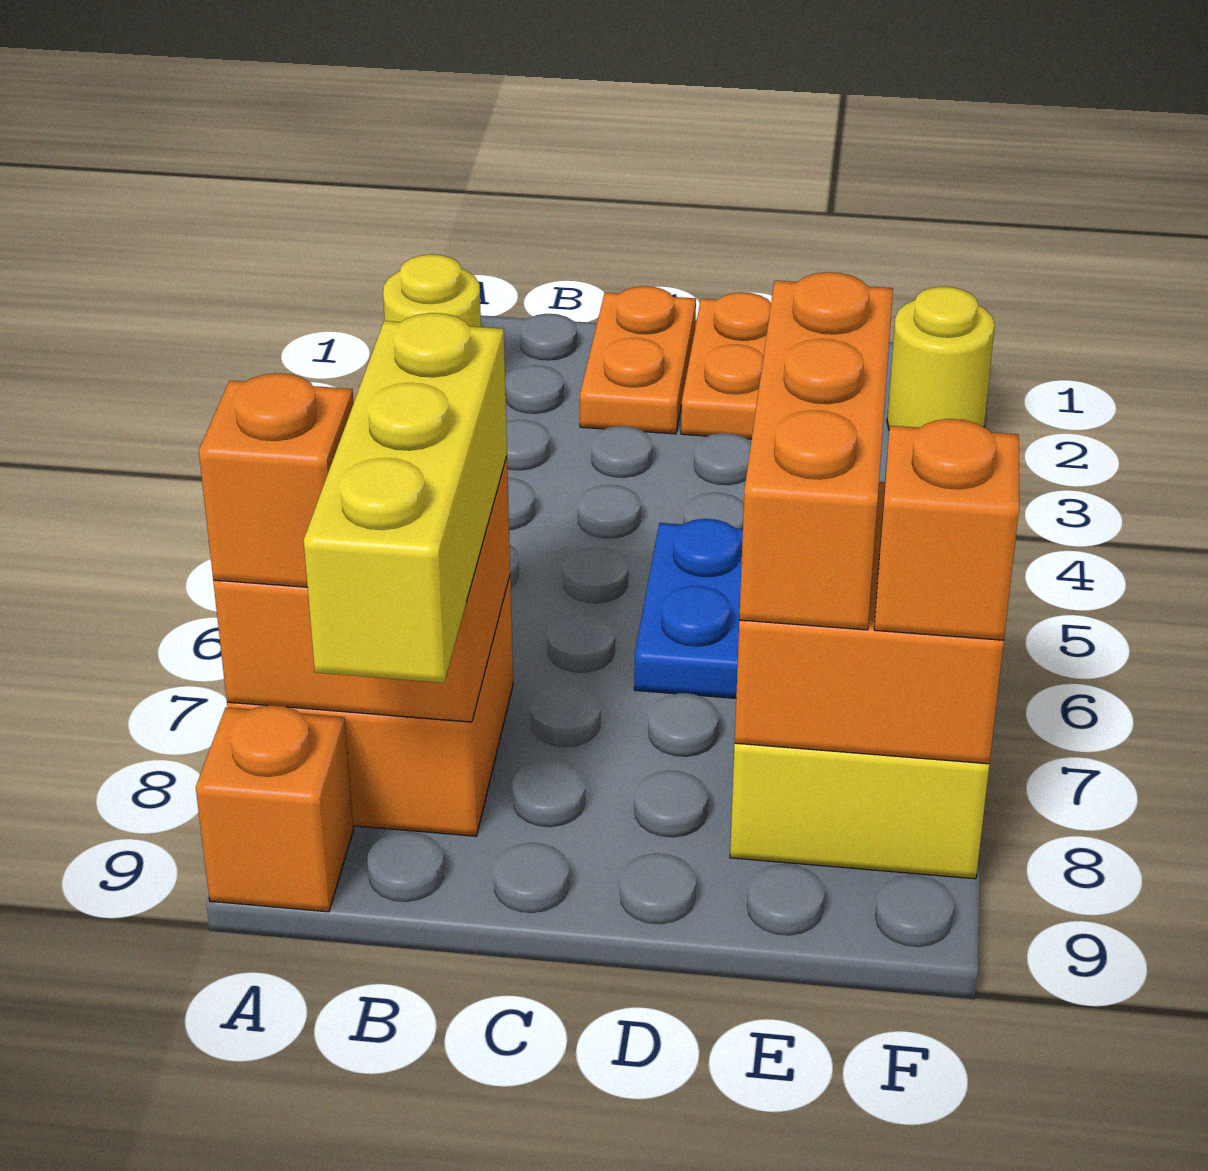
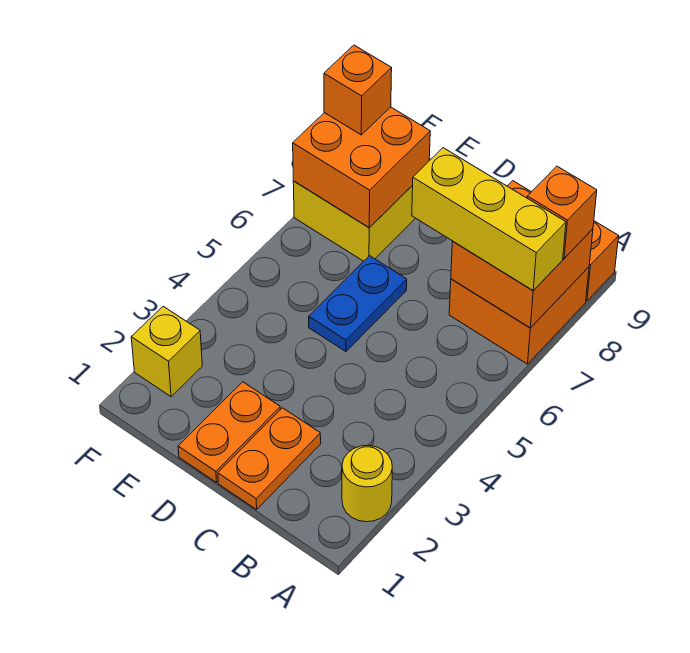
yellow brick B7:B9 level 3 -> yellow brick A7:C7 level 3
orange brick E6:E8 level 3 -> none
yellow round brick F2 level 1 -> yellow brick F2 level 1

